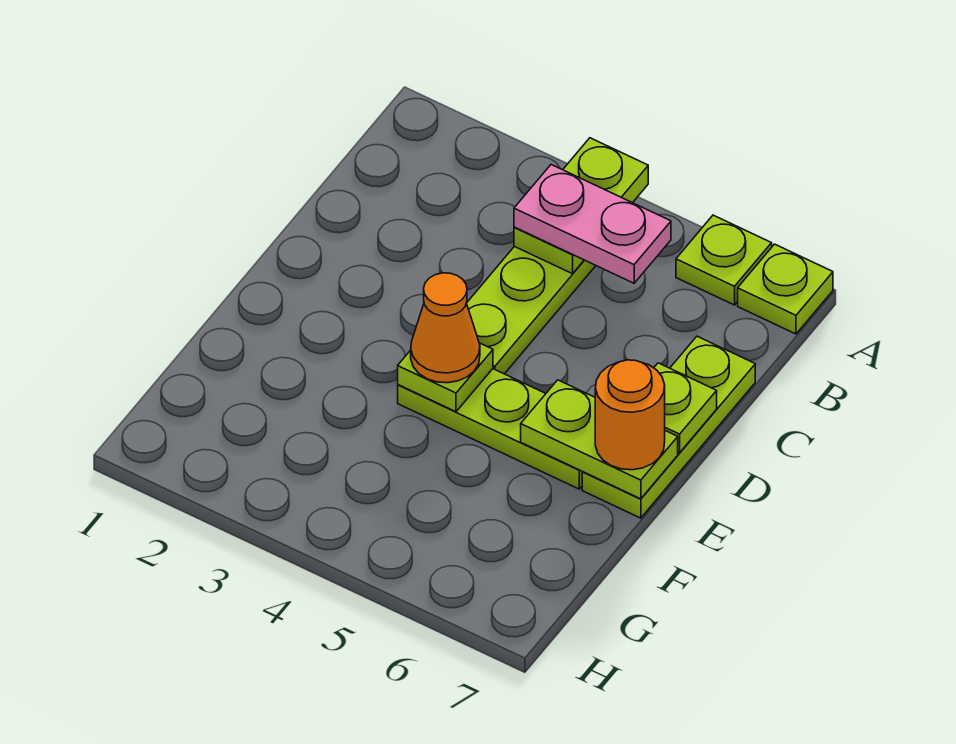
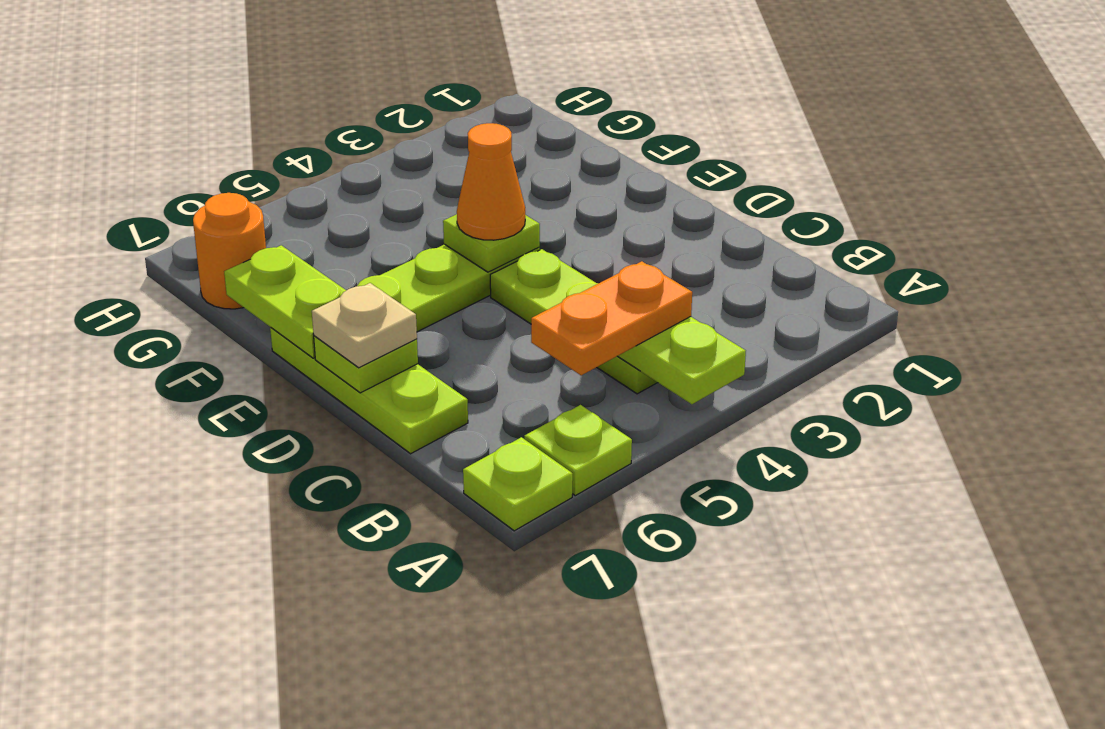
pink plate B4:B5 level 3 -> orange plate B4:B5 level 3
none -> tan plate D7 level 3
lime plate E6:E7 level 2 -> lime plate E7:F7 level 2
orange round brick E7 level 3 -> orange round brick G7 level 1

